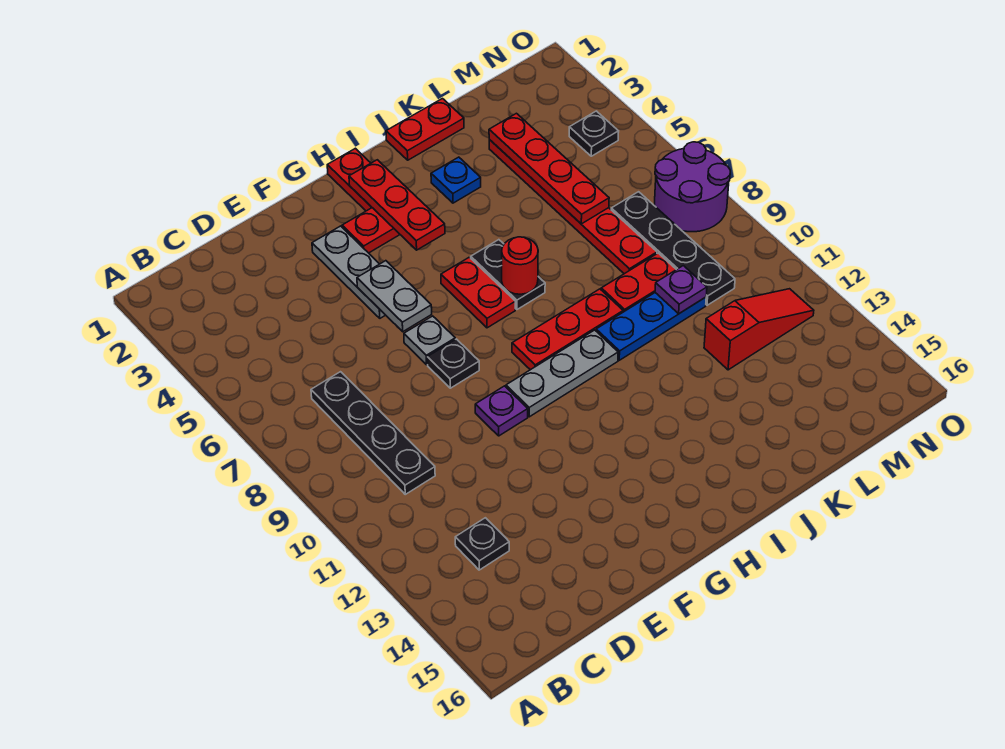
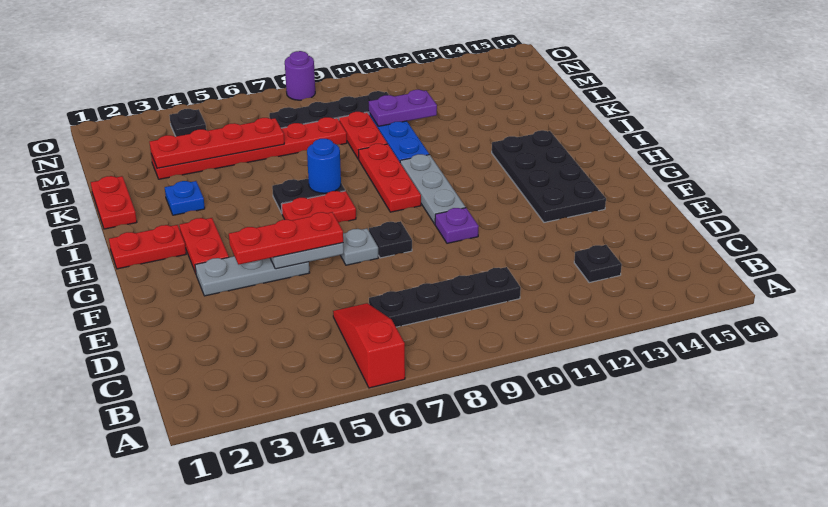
none -> black plate F13:I14 level 1
red plate H2:H4 level 2 -> red plate F4:F6 level 3
red round brick I7 level 2 -> blue round brick I7 level 2
purple plate L10 level 2 -> purple plate L10:L11 level 2
red slope L12:N12 level 1 top L -> red slope A6:C6 level 1 top A
purple round brick N7:O8 level 1 -> purple round brick O8 level 1

